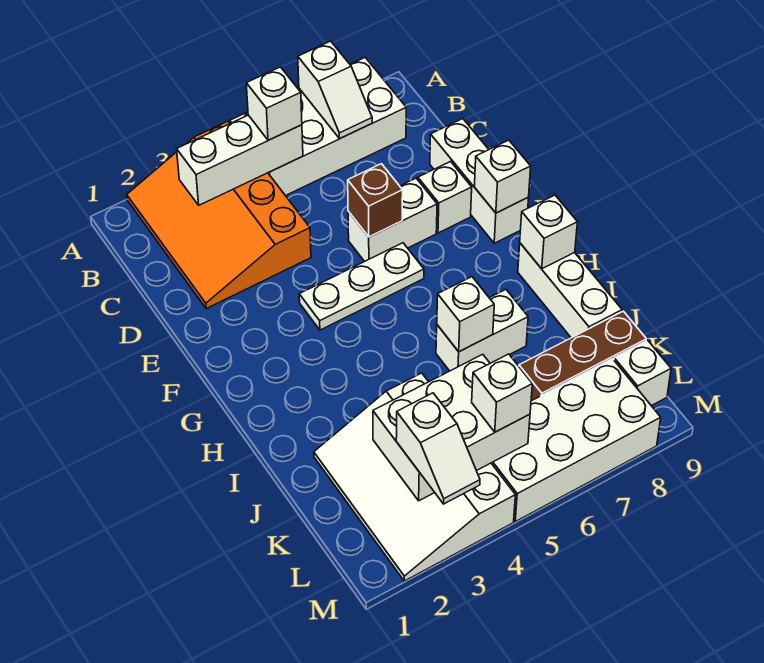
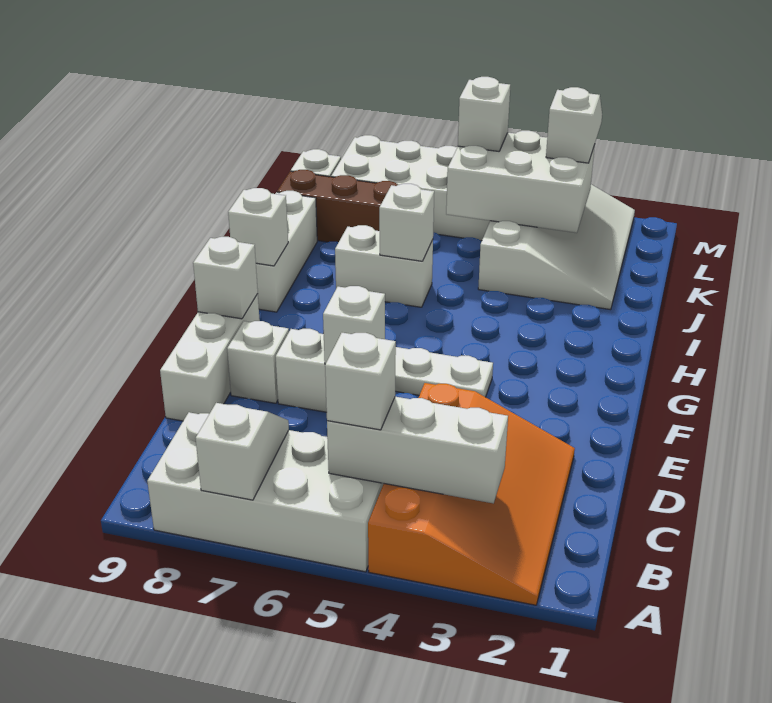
brown brick E6 level 2 -> white brick E6 level 2

